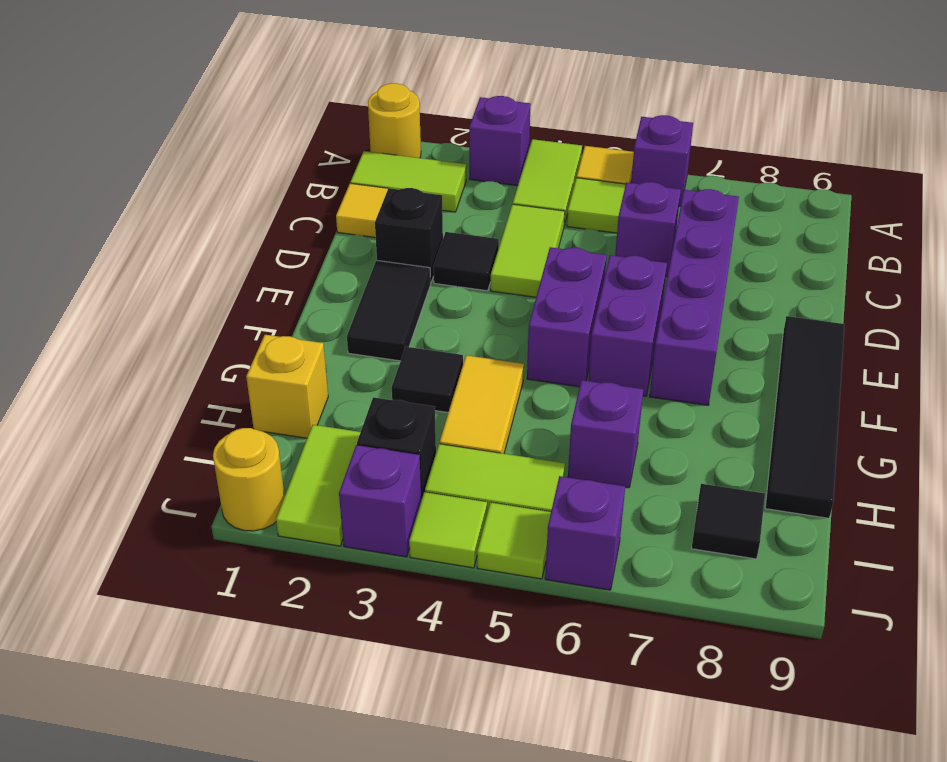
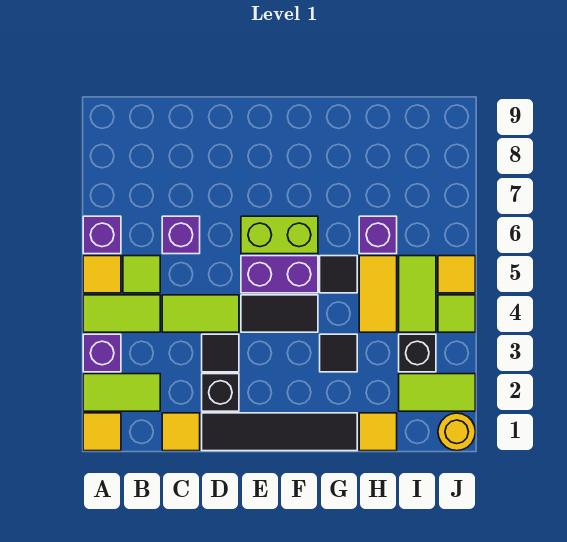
yellow round brick A1 level 1 -> yellow tile A1 level 1
lime tile B1:B2 level 1 -> lime tile A2:B2 level 1
purple brick C7:F7 level 1 -> none
black tile E2:F2 level 1 -> black tile E4:F4 level 1
purple brick E6:F6 level 1 -> lime brick E6:F6 level 1
black tile E9:H9 level 1 -> black tile D1:G1 level 1
yellow tile G4:H4 level 1 -> yellow tile H4:H5 level 1
yellow brick H1 level 1 -> yellow tile H1 level 1
black tile I8 level 1 -> black tile G5 level 1
purple brick J3 level 1 -> none
lime tile J5 level 1 -> yellow tile J5 level 1
purple brick J6 level 1 -> none

